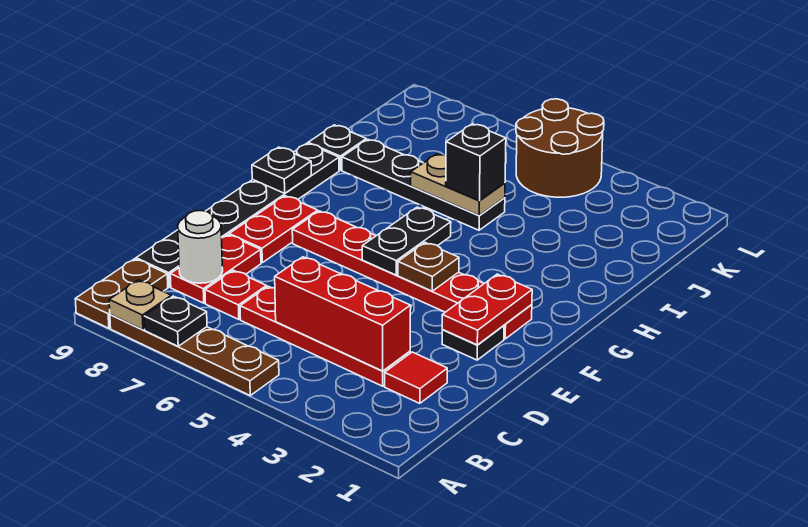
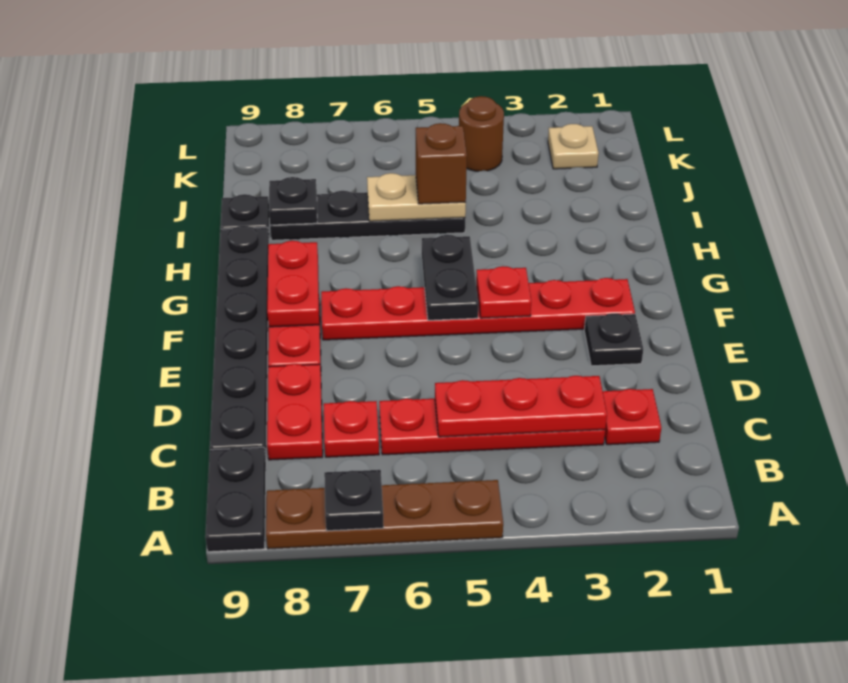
tan plate A8 level 2 -> tan plate K2 level 1
brown plate A9:B9 level 1 -> black plate A9:B9 level 1
red tile C2 level 1 -> red plate C2 level 1
red brick C3:C5 level 2 -> red plate C3:C5 level 2
white round brick C8 level 2 -> none
red plate E2:F2 level 2 -> red plate F8:G8 level 2
brown plate F4 level 2 -> red plate F4 level 2
black plate G9 level 2 -> black plate I8 level 2
black brick I5 level 3 -> brown brick I5 level 3
brown round brick K4:L5 level 1 -> brown round brick K4 level 1

